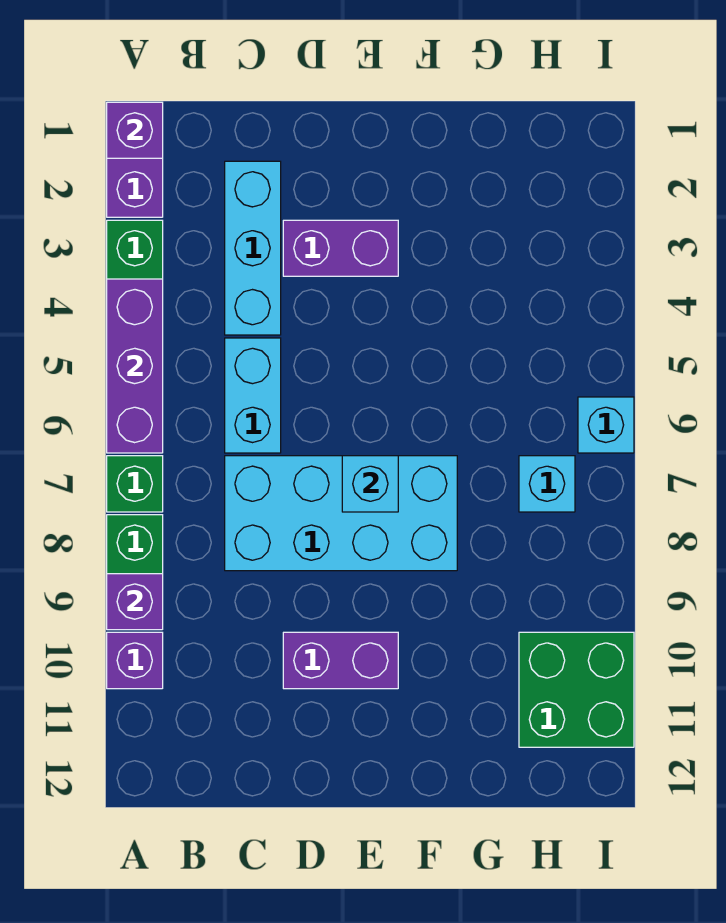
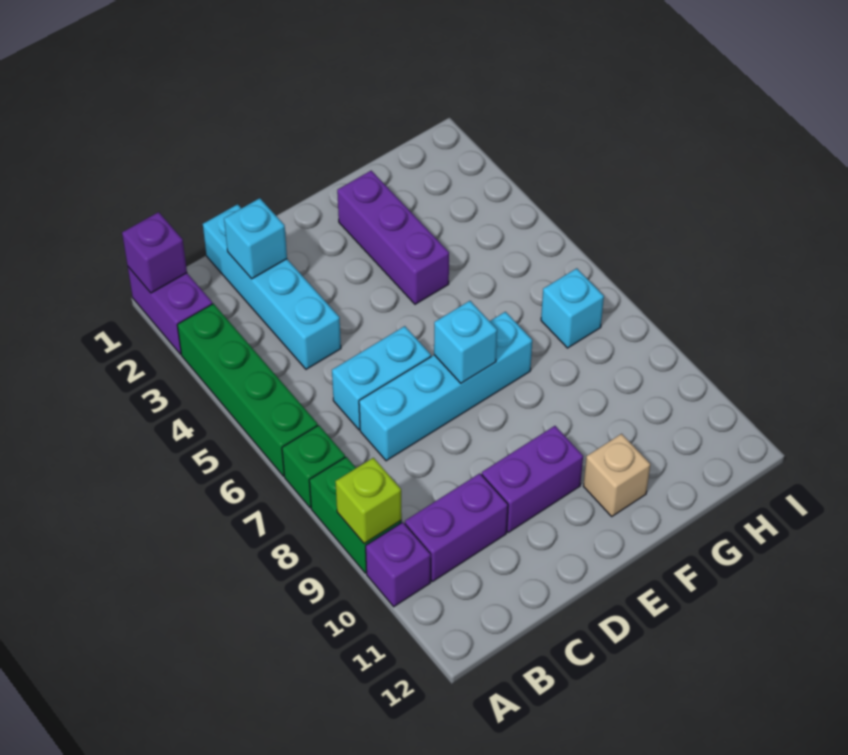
purple brick A4:A6 level 2 -> purple brick F2:F4 level 1
purple brick A9 level 2 -> lime brick A9 level 2
cyan brick C2:C4 level 1 -> cyan brick C1:C4 level 1
cyan brick C5:C6 level 1 -> cyan brick C6:D6 level 1
cyan brick C7:F8 level 1 -> cyan brick C7:F7 level 1
purple brick D3:E3 level 1 -> purple brick B10:C10 level 1
none -> tan brick F11 level 1
green brick H10:I11 level 1 -> none
cyan brick I6 level 1 -> cyan brick C2 level 2

